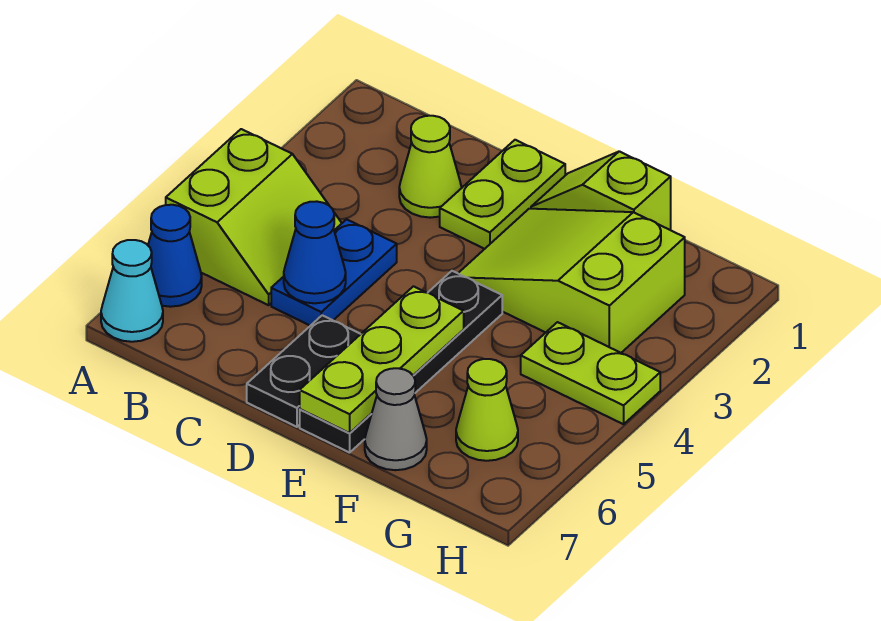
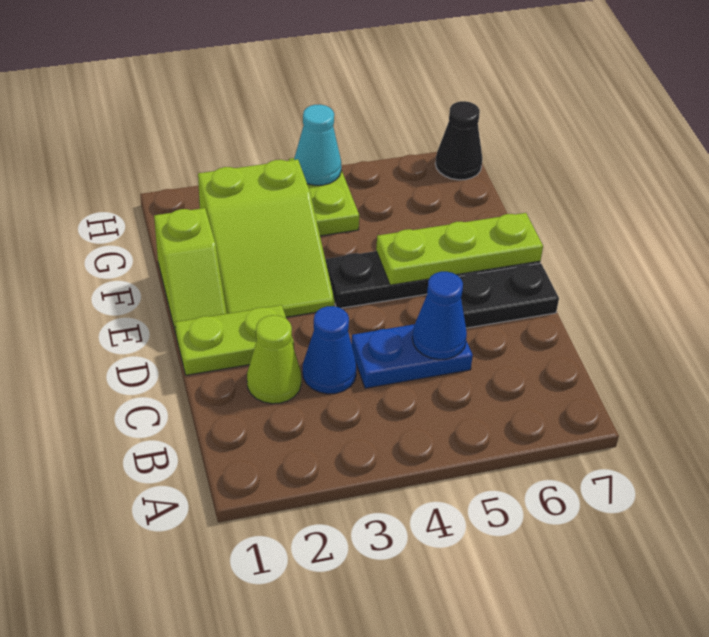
lime slope A4:B5 level 1 top A -> none
blue cone A6 level 1 -> blue cone C3 level 1
cyan cone A7 level 1 -> cyan cone H4 level 2
grey cone F7 level 1 -> none
lime cone G6 level 1 -> none
none -> black cone H7 level 1

